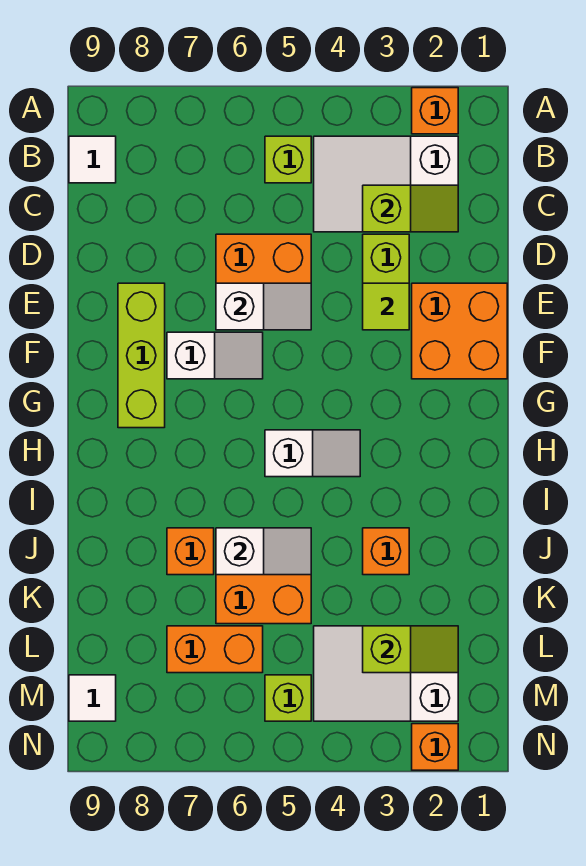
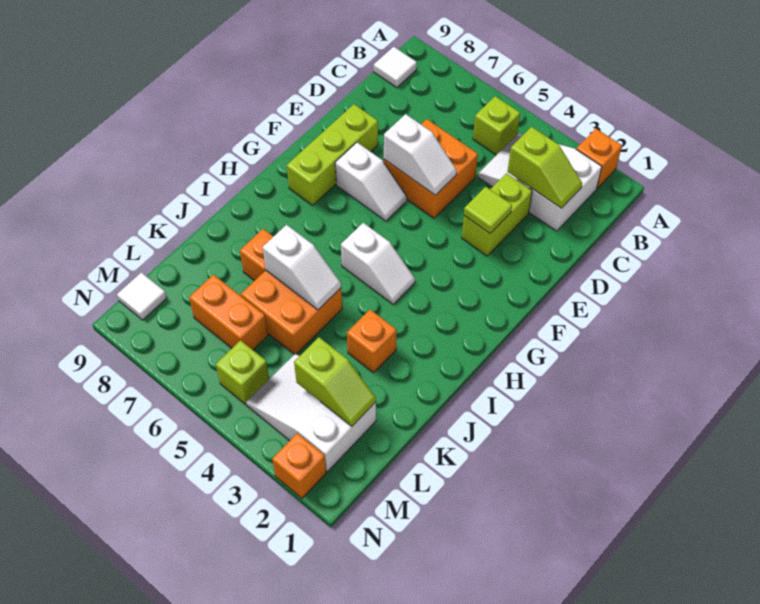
orange brick E1:F2 level 1 -> none

